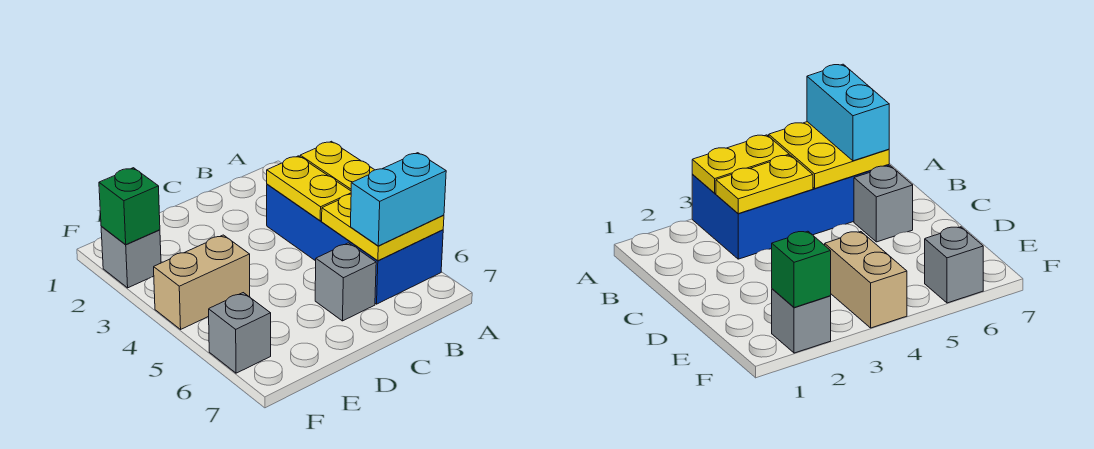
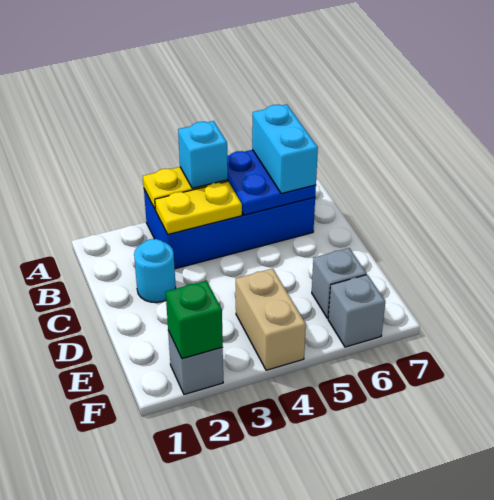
none -> cyan brick A4 level 3
yellow plate A5:B6 level 2 -> blue plate A5:B6 level 2
none -> cyan round brick C2 level 1
grey brick C6 level 1 -> grey brick E6 level 1

